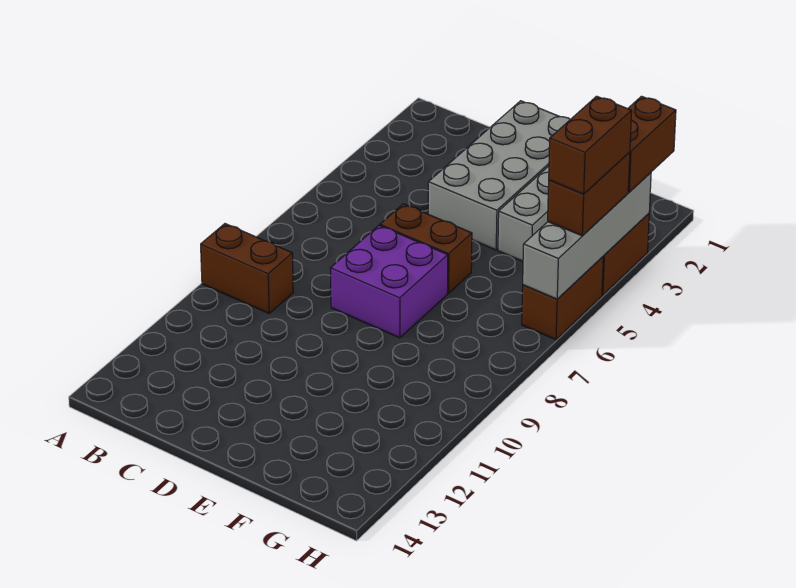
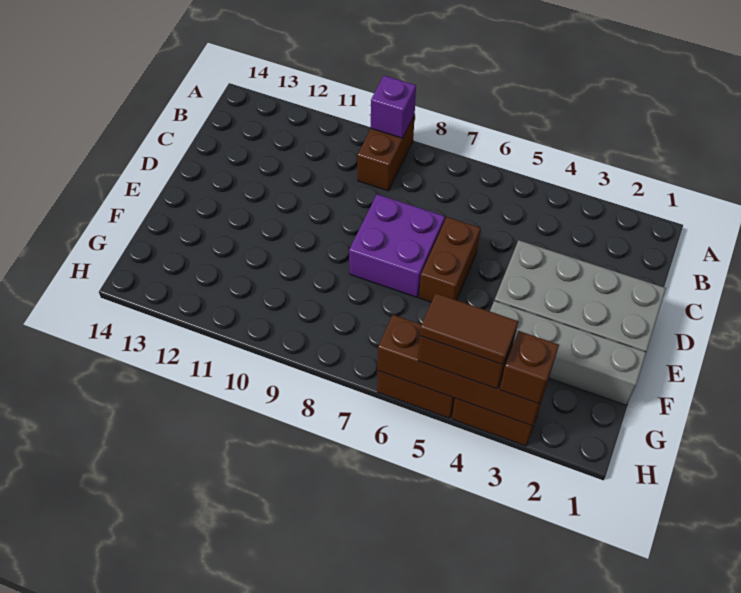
none -> purple brick A9 level 2
brown brick H2:H3 level 3 -> brown brick H3 level 3
grey brick H3:H6 level 2 -> brown brick H3:H6 level 2
brown brick H4:H5 level 4 -> brown tile H4:H5 level 4

